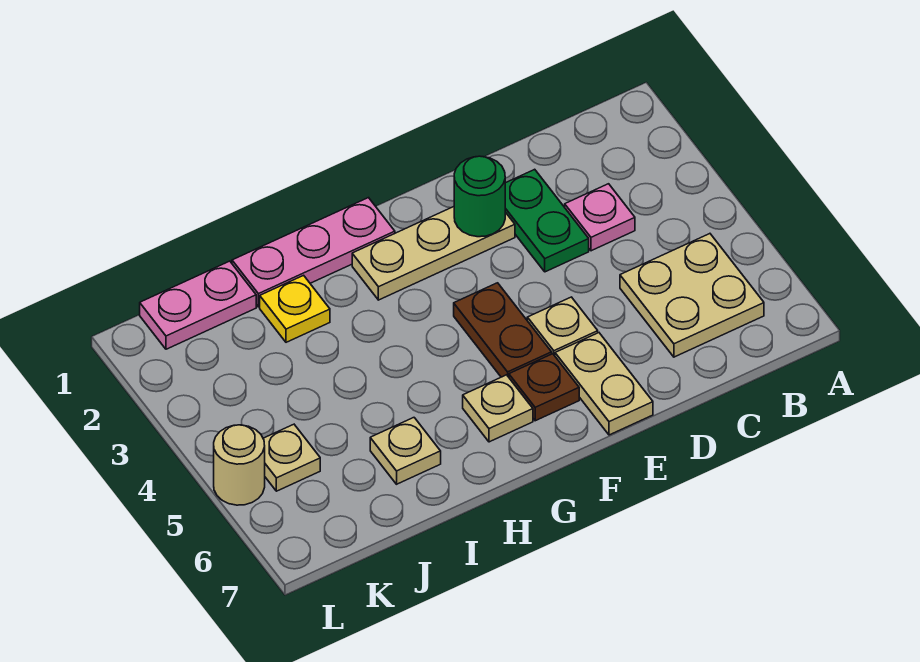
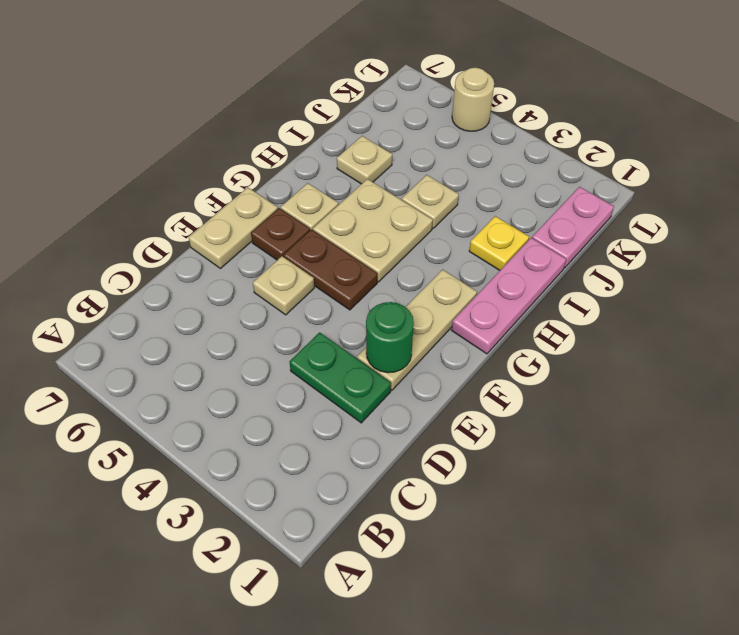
tan plate B5:C6 level 1 -> tan plate G4:H5 level 1
pink plate C3 level 1 -> none
tan plate E6:E7 level 1 -> tan plate E7:F7 level 1
tan plate K5 level 1 -> tan plate I4 level 1

